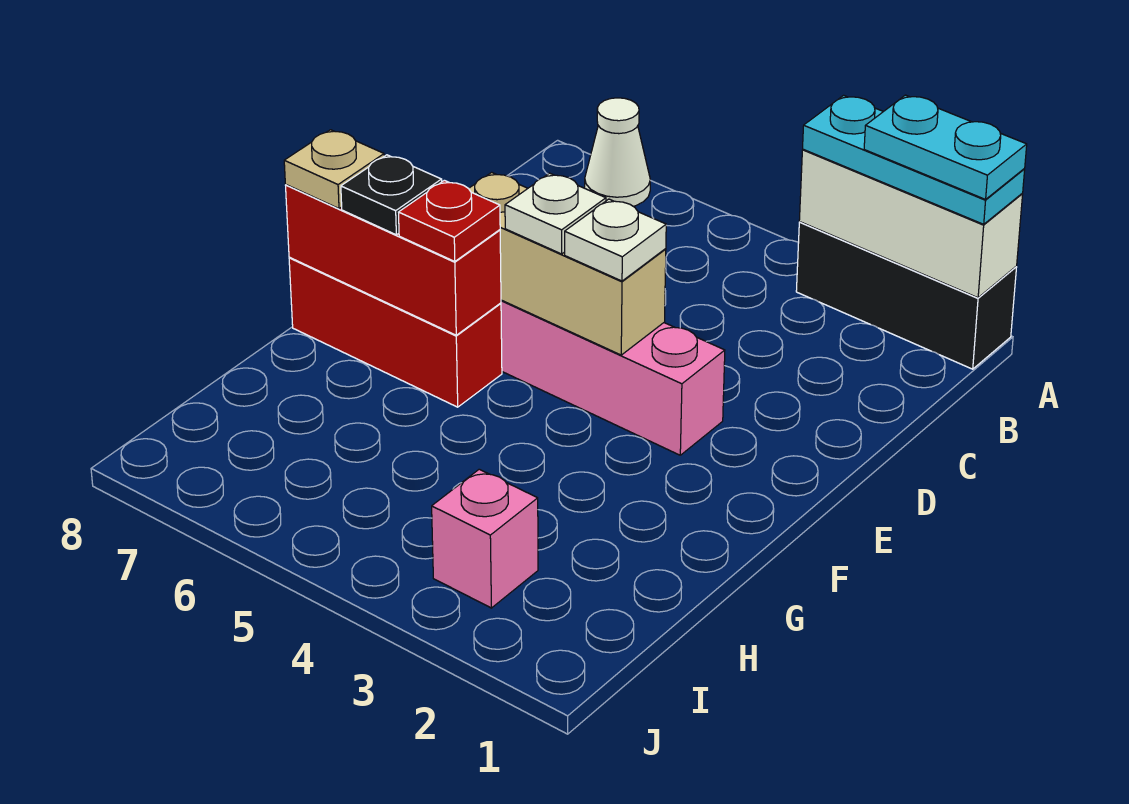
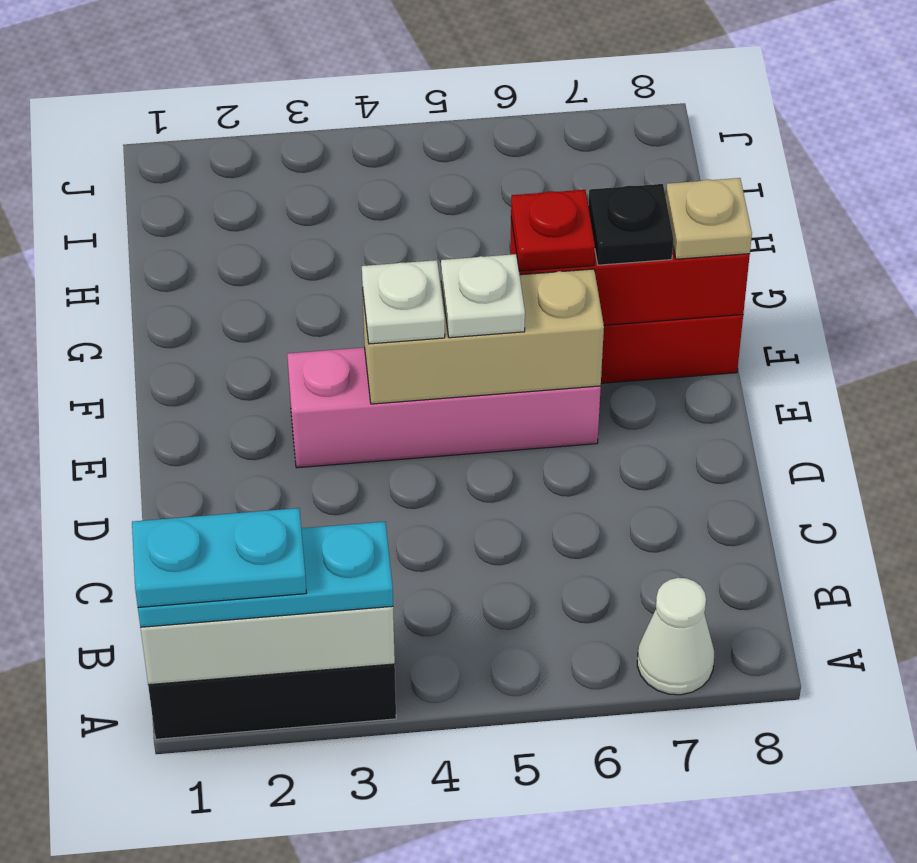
pink brick I3 level 1 -> none

